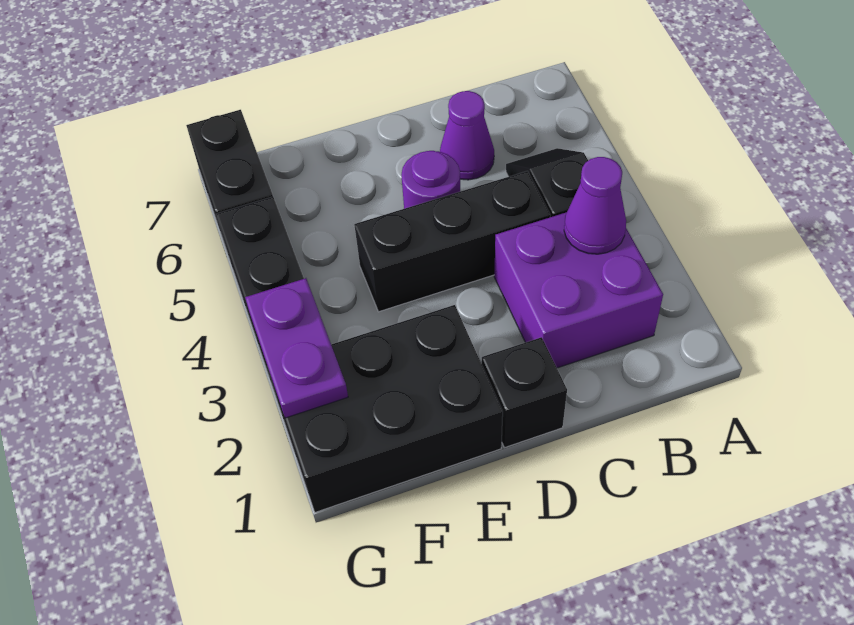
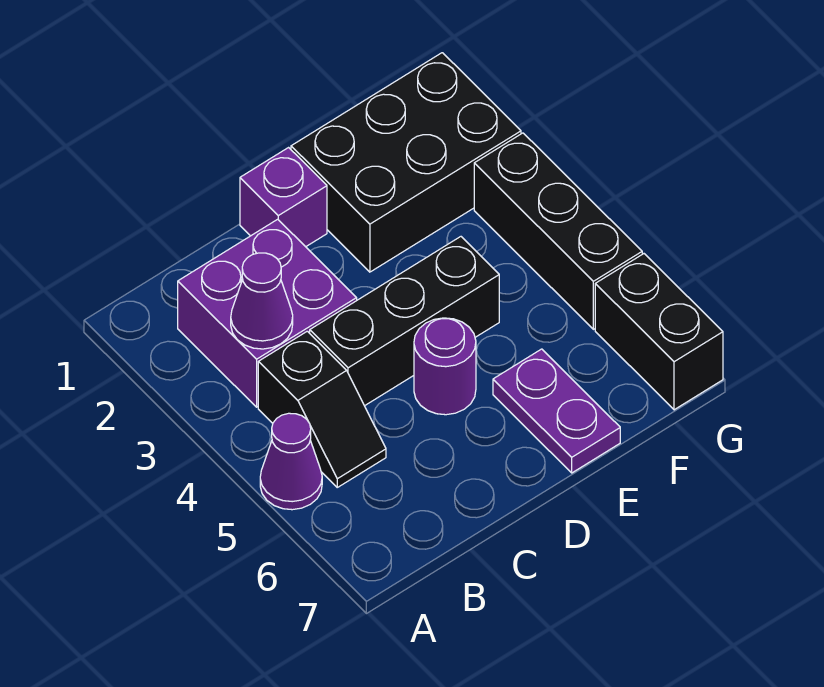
purple cone C6 level 1 -> purple cone A5 level 1
black brick D1 level 1 -> purple brick D1 level 1
purple plate G2:G3 level 2 -> purple plate E6:E7 level 1

